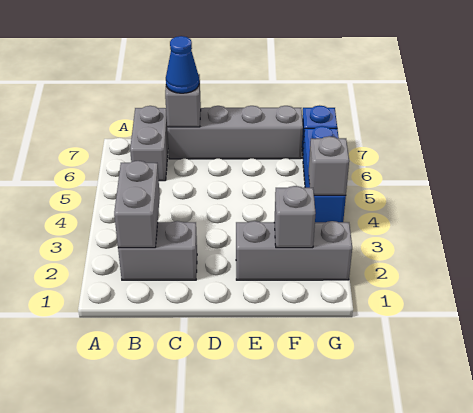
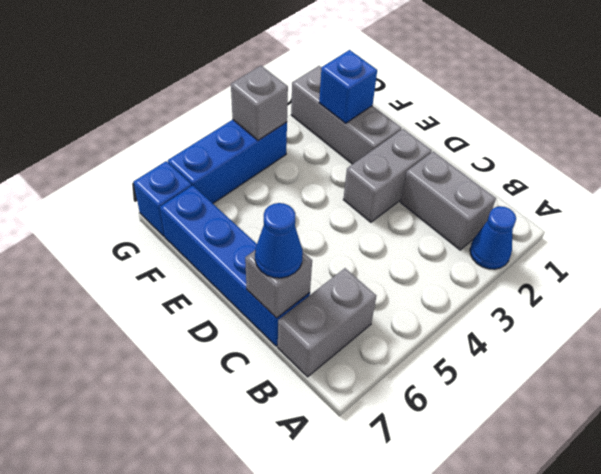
none -> blue cone A2 level 1
grey brick B2:B3 level 2 -> grey brick D2:D3 level 1
grey brick C7:F7 level 1 -> blue brick C7:F7 level 1
grey brick F2 level 2 -> blue brick F2 level 2

